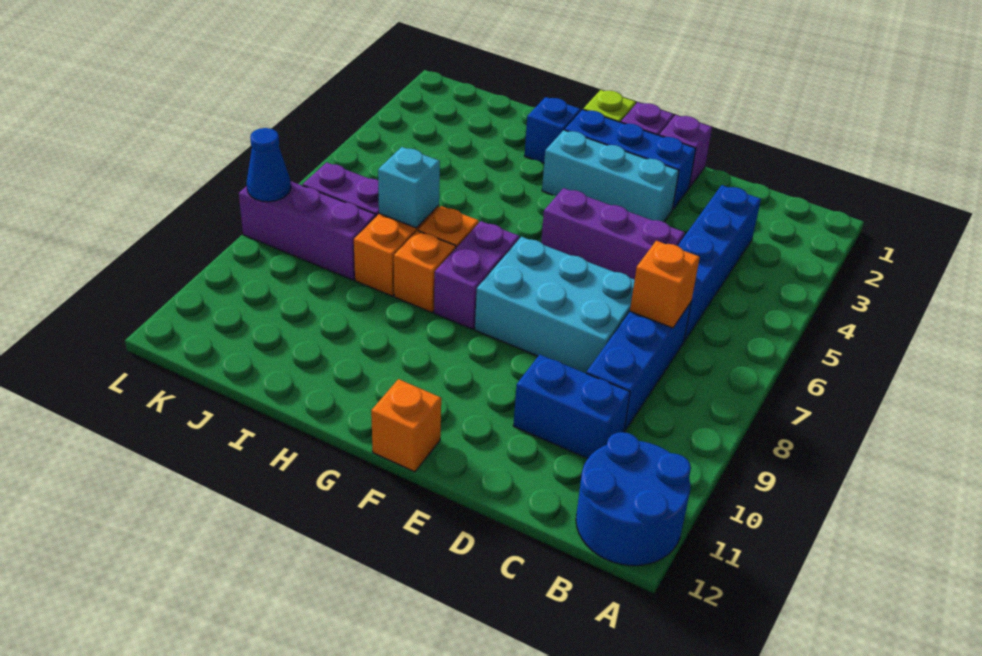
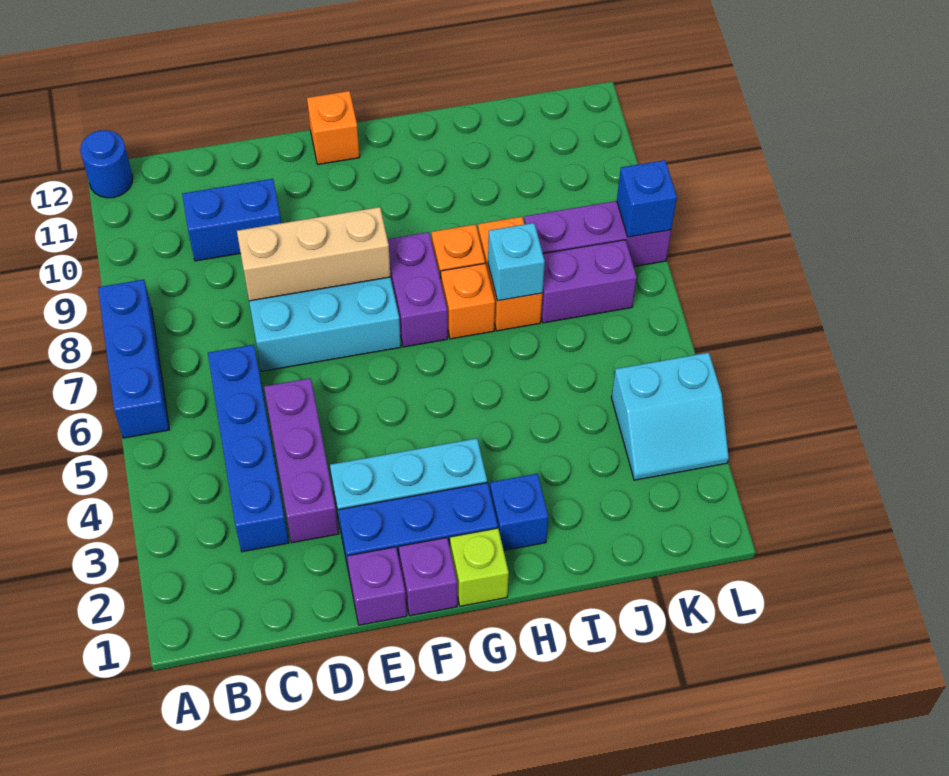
blue round brick A11:B12 level 1 -> blue round brick A12 level 1
blue brick C7:C9 level 1 -> blue brick A6:A8 level 1
orange brick C7 level 2 -> none
purple brick D5:F5 level 1 -> purple brick D3:D5 level 1
none -> tan brick D8:F8 level 2
none -> cyan slope K3:L4 level 1 top 4
blue cone L8 level 2 -> blue brick L8 level 2

